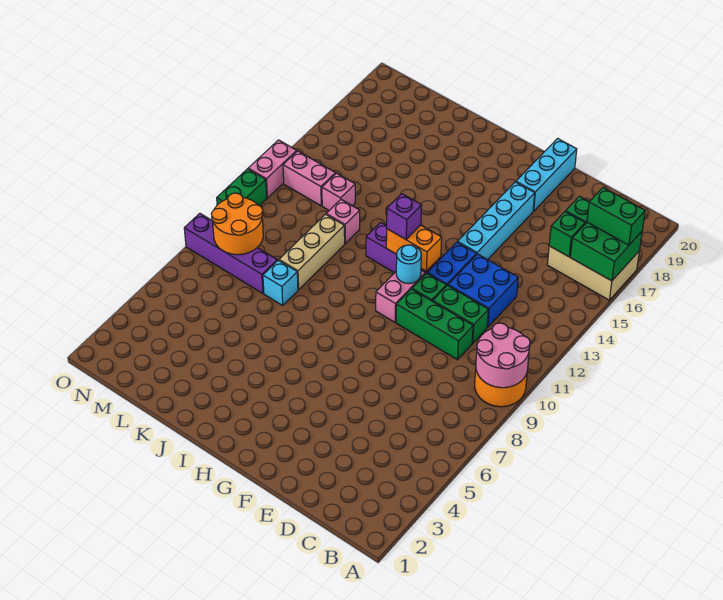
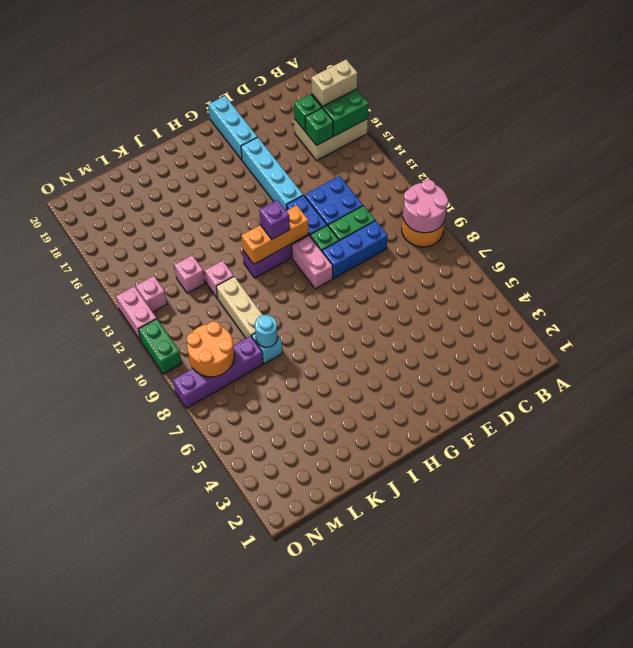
green brick A17:B17 level 3 -> tan brick A17:B17 level 3
green brick D10:F10 level 1 -> blue brick D10:F10 level 1
cyan round brick G11 level 2 -> cyan round brick K8 level 2
orange brick G12:H12 level 2 -> orange brick G12:I12 level 2
pink brick M13:N13 level 1 -> pink brick N13 level 1

